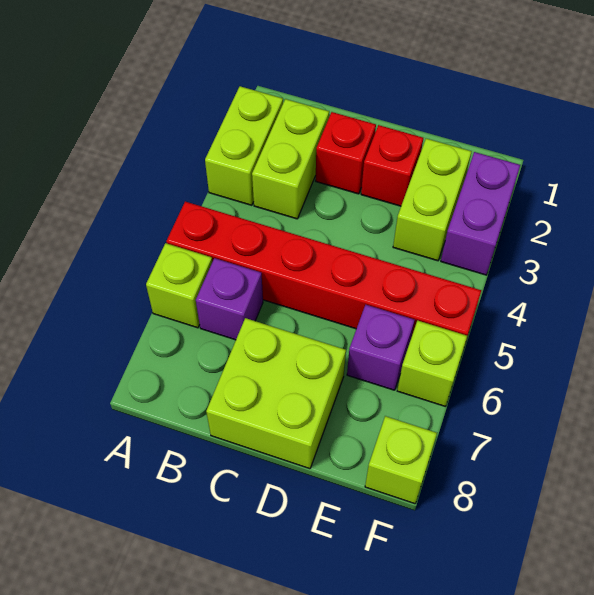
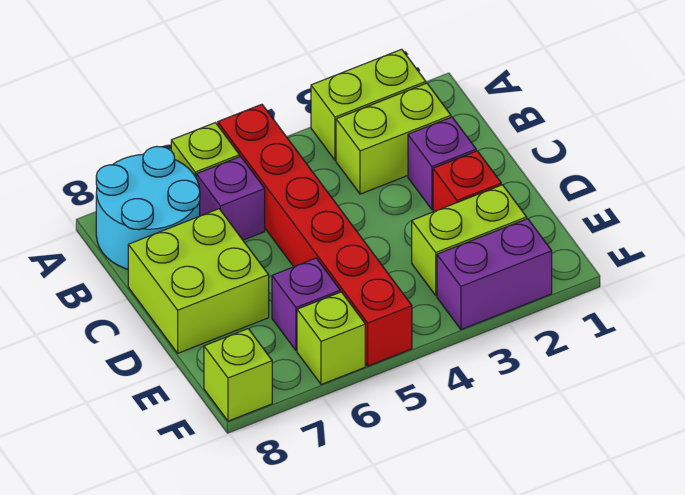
none -> cyan round brick A7:B8 level 1
red brick C2 level 1 -> purple brick C2 level 1

